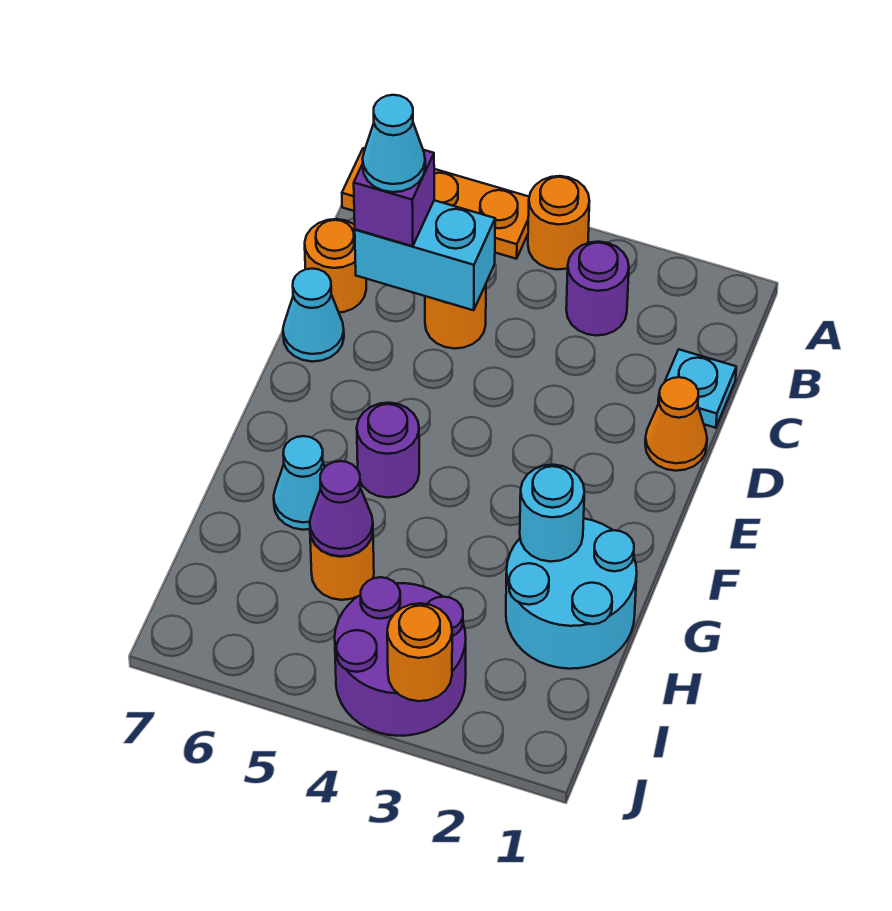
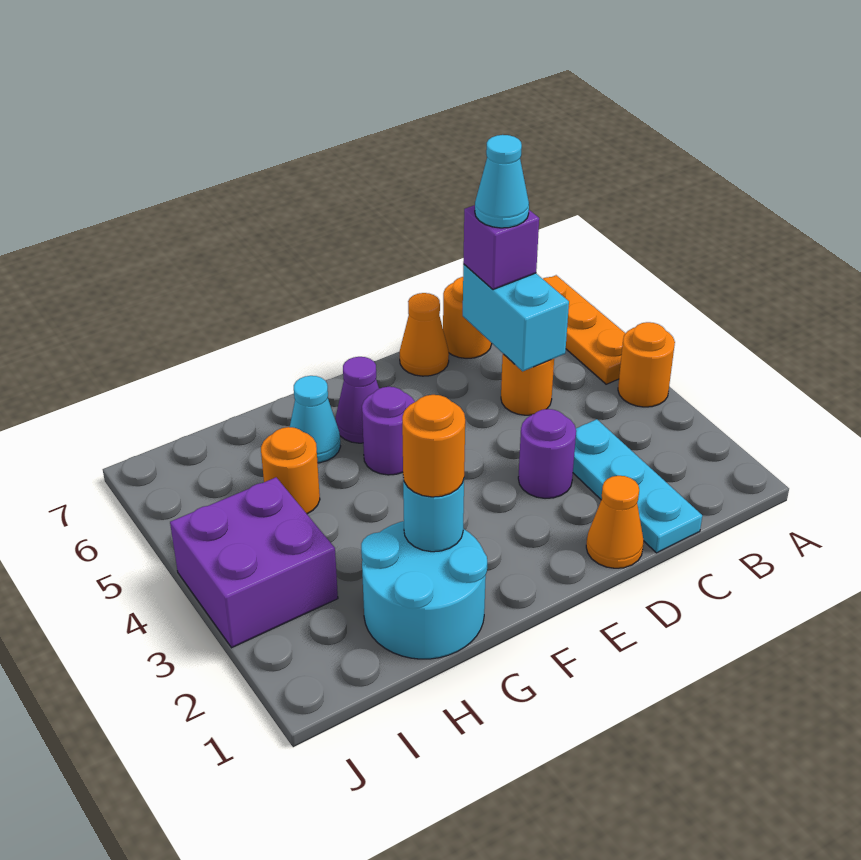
purple round brick B3 level 1 -> purple round brick D3 level 1
cyan plate C1 level 1 -> cyan plate C1:C3 level 1
cyan cone D7 level 1 -> orange cone D7 level 1
purple cone H5 level 2 -> purple cone F6 level 1
purple round brick I3:J4 level 1 -> purple brick I3:J4 level 1
orange round brick J3 level 2 -> orange round brick G2 level 3

